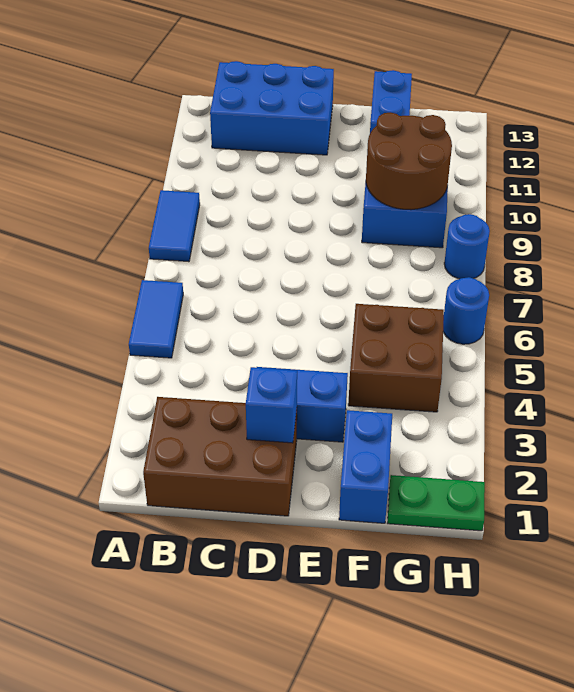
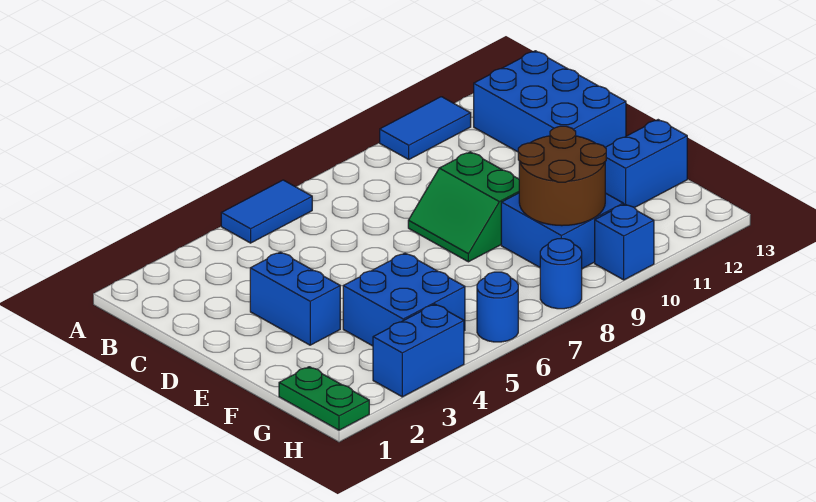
blue tile A8:A9 level 1 -> blue tile A10:A11 level 1
brown brick B1:D2 level 1 -> none
blue brick D2 level 2 -> blue brick H10 level 1
none -> green slope D8:E9 level 1 top 9
blue brick F1:F2 level 1 -> blue brick H3:H4 level 1
brown brick F4:G5 level 1 -> blue brick F4:G5 level 1

